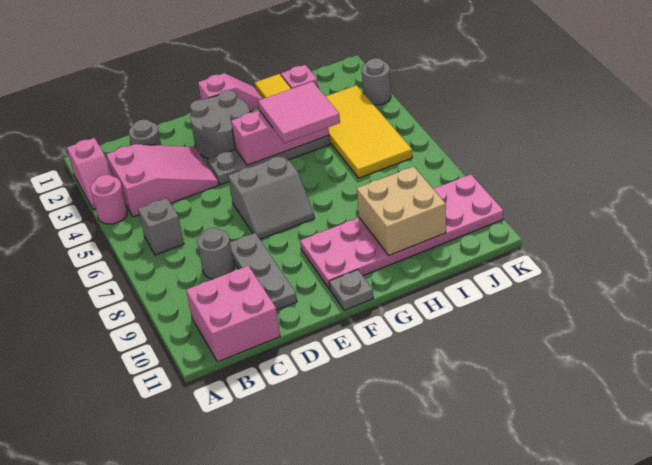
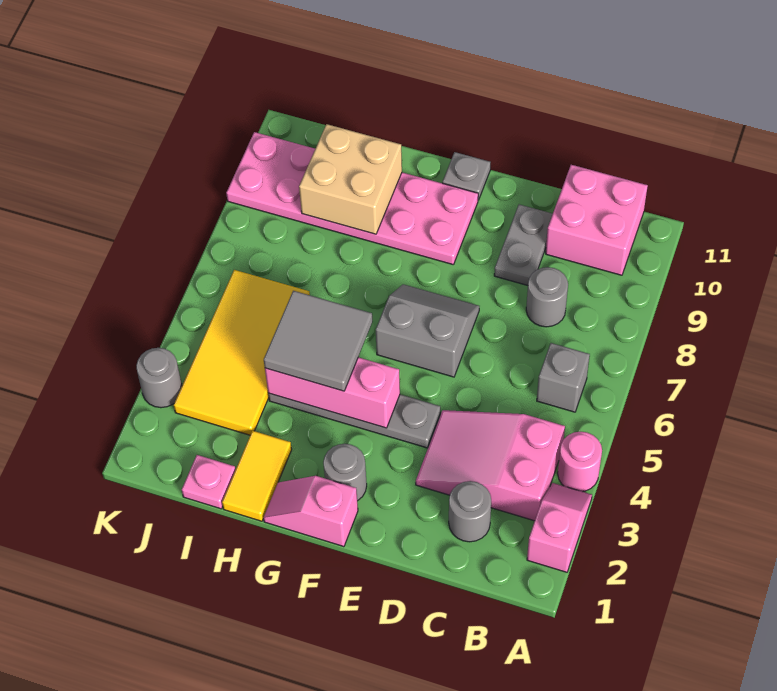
grey plate D8:D10 level 1 -> grey plate D9:D10 level 1
grey round brick E2:F3 level 1 -> grey round brick F2 level 1
pink tile G4:H5 level 3 -> grey tile G4:H5 level 3

